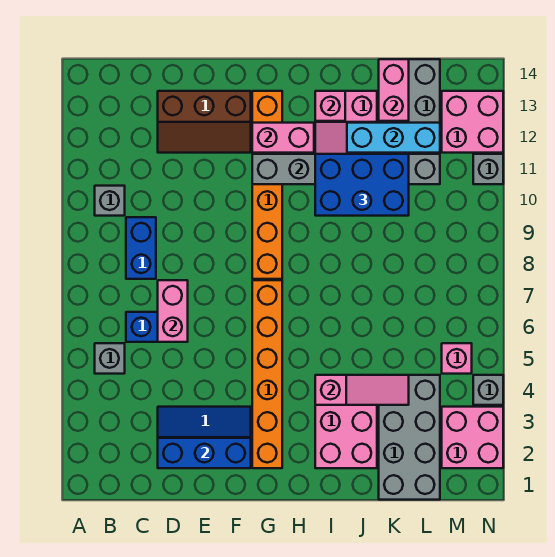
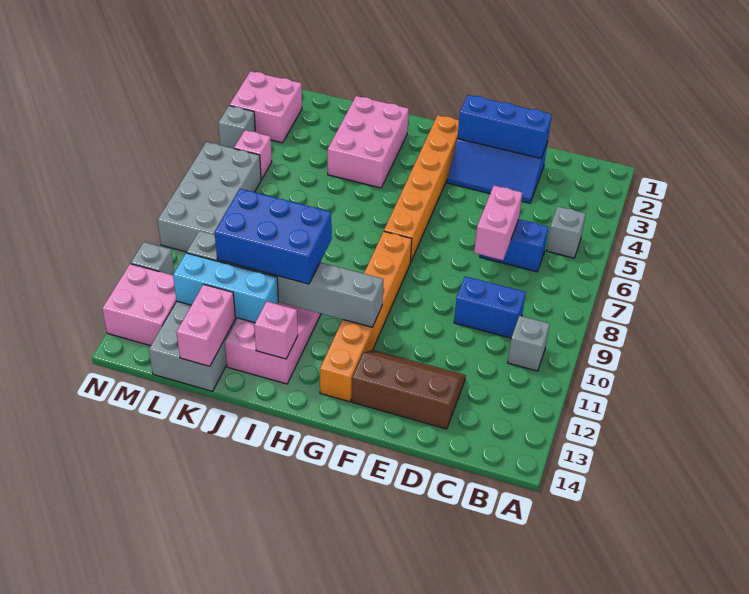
blue brick C8:C9 level 1 -> blue brick C9:D9 level 1
pink brick G12:H12 level 2 -> none
pink slope I4:K4 level 2 top I -> none
grey brick K1:L4 level 1 -> grey brick M6:N9 level 1

